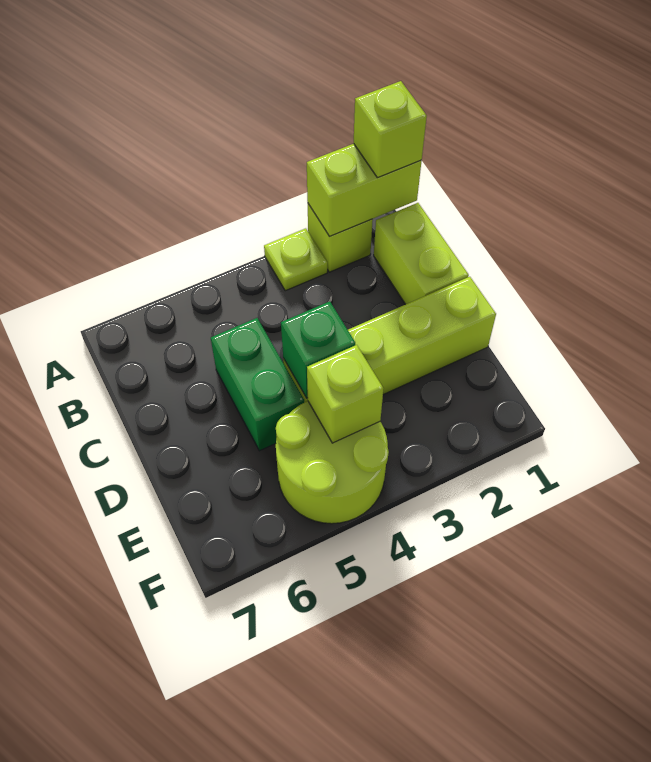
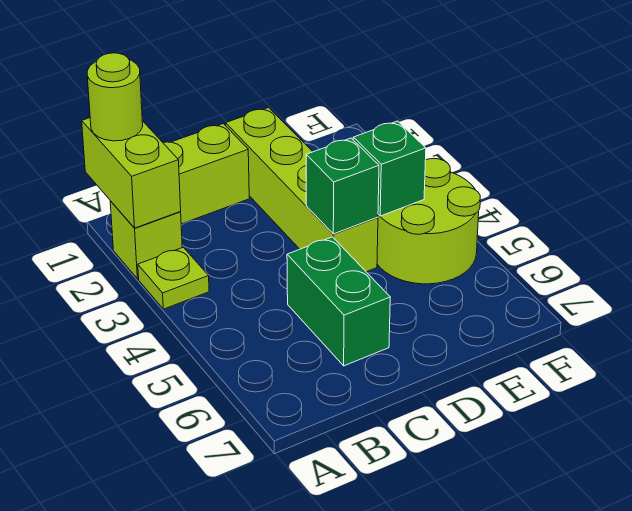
lime brick A1 level 3 -> lime round brick A1 level 3
green brick C5:D5 level 1 -> green brick C5:C6 level 1
lime brick E4 level 2 -> green brick E4 level 2

